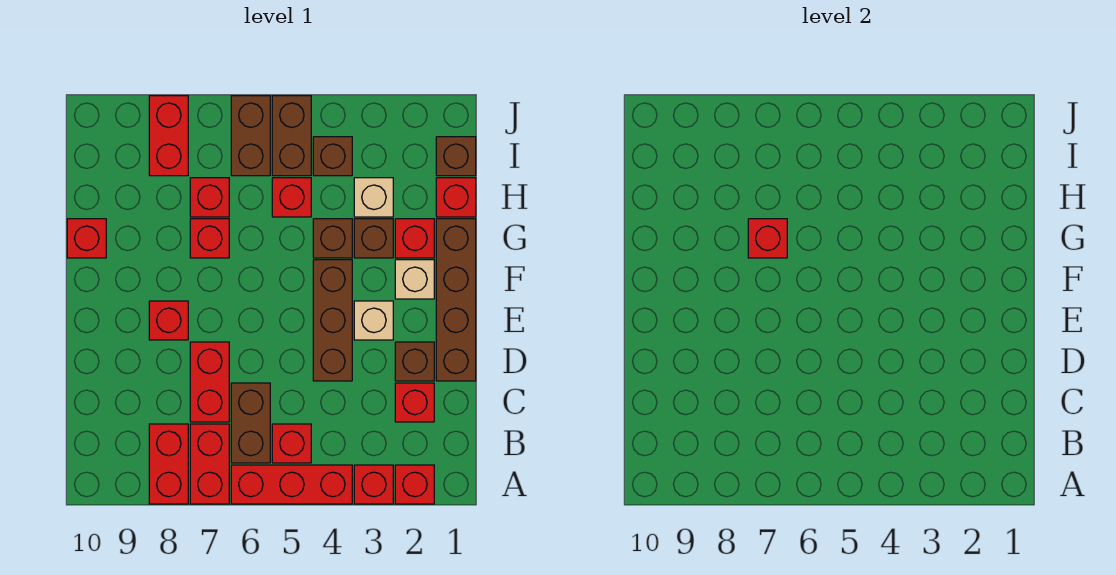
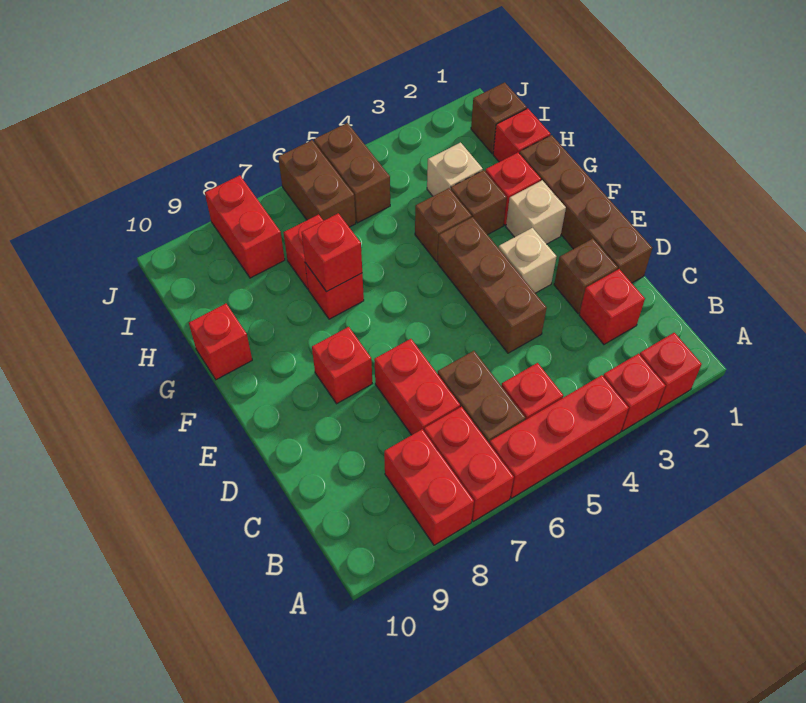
red brick H5 level 1 -> none
brown brick I4 level 1 -> none

